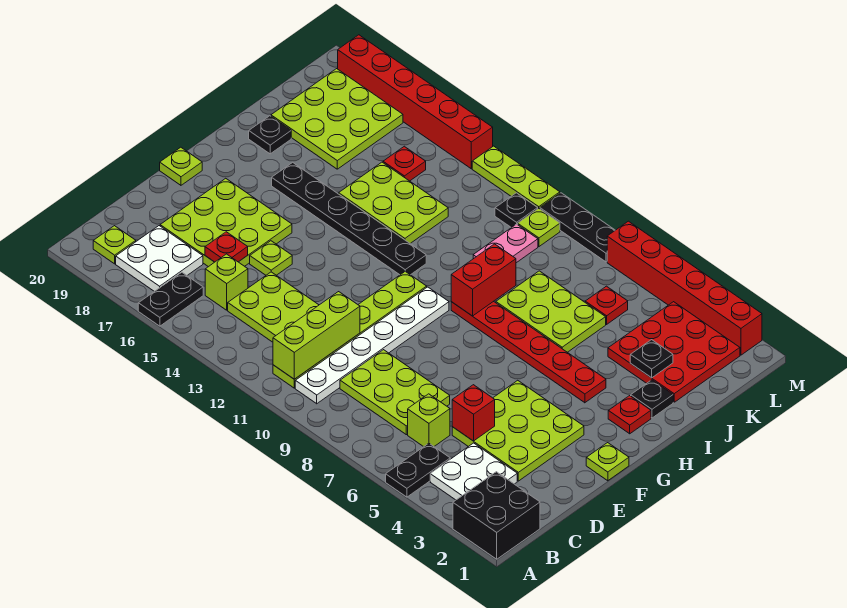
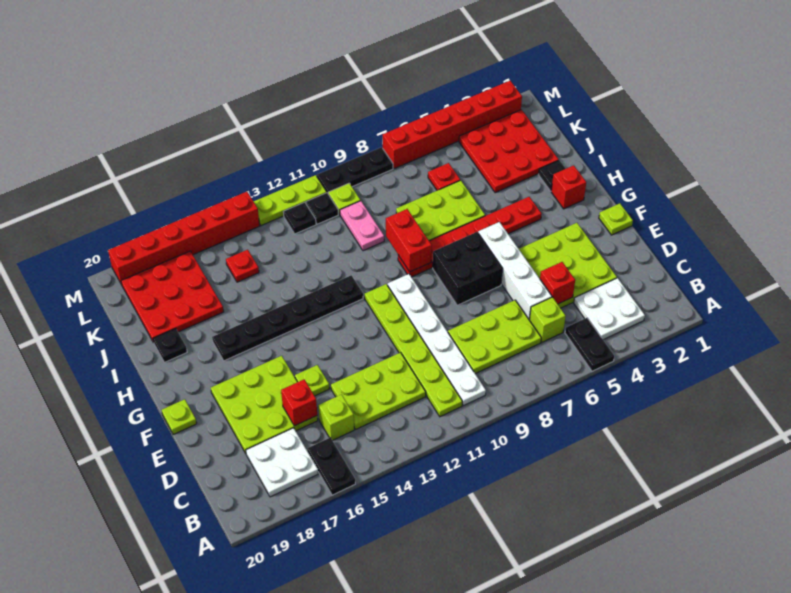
black brick A1:B2 level 1 -> black brick F7:G8 level 1
lime brick B11:D11 level 2 -> none
lime plate B19 level 1 -> none
none -> white brick D6:G6 level 1
red plate D16 level 2 -> red brick D16 level 2
red plate H2 level 1 -> red brick H2 level 1
lime plate I13:J15 level 1 -> none
black plate J3 level 2 -> black plate L12 level 1
lime plate J17:L19 level 1 -> red plate J17:L19 level 1

